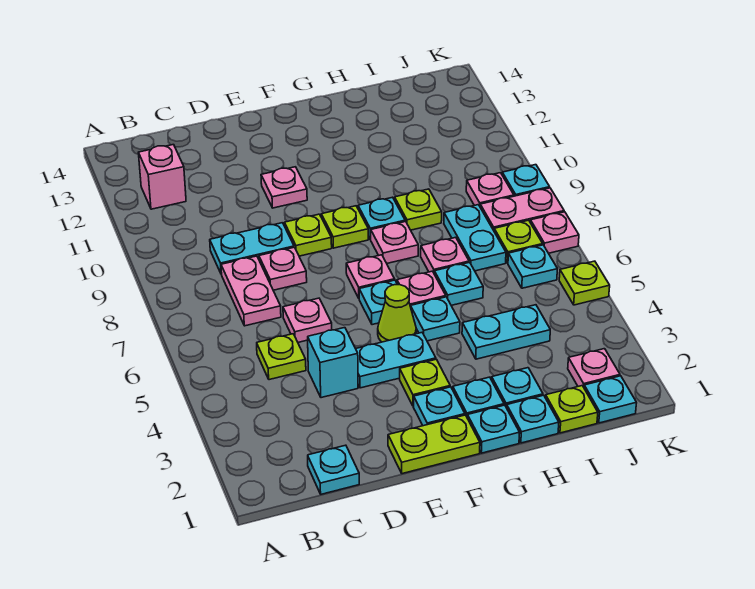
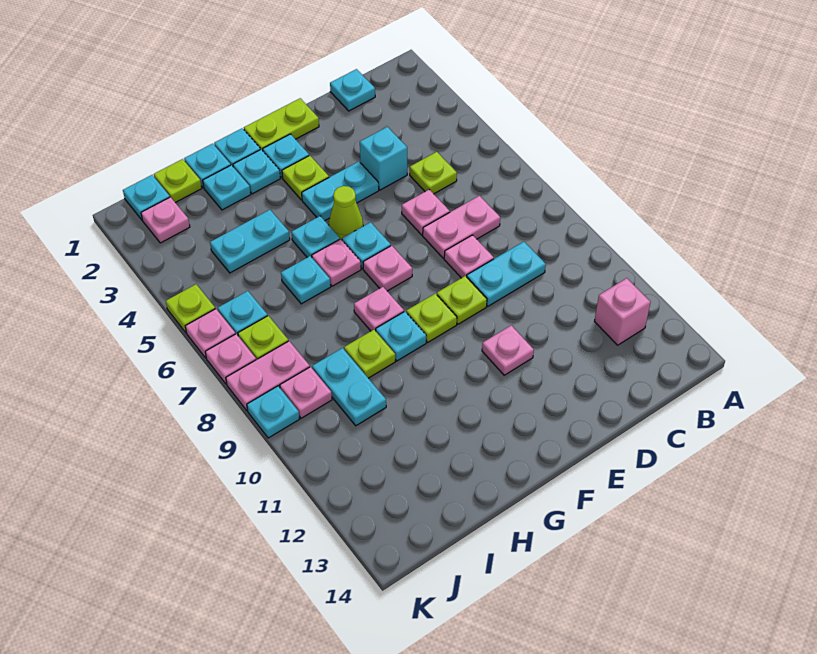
pink plate C7:C8 level 1 -> pink plate C7:D7 level 1
pink plate H7 level 1 -> pink plate K6 level 1
cyan plate I7:I8 level 1 -> cyan plate I9:I10 level 1

